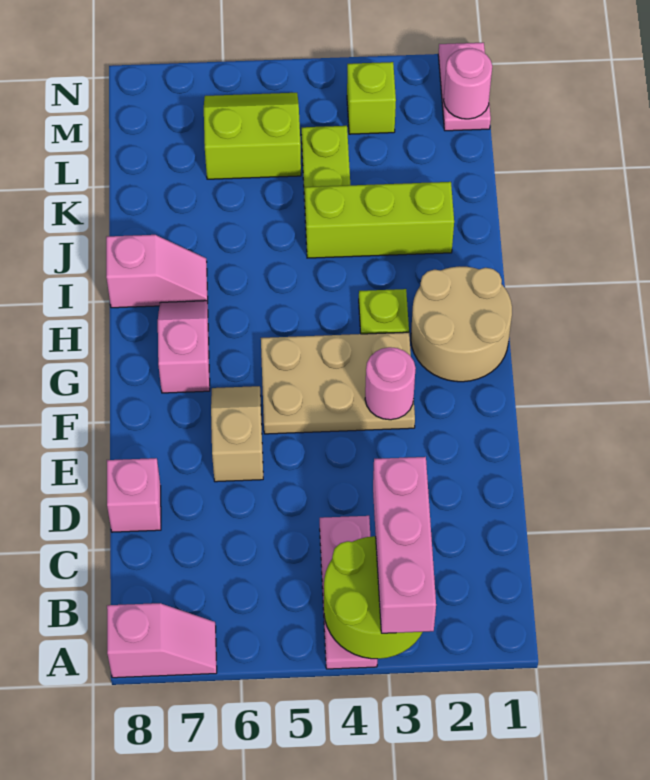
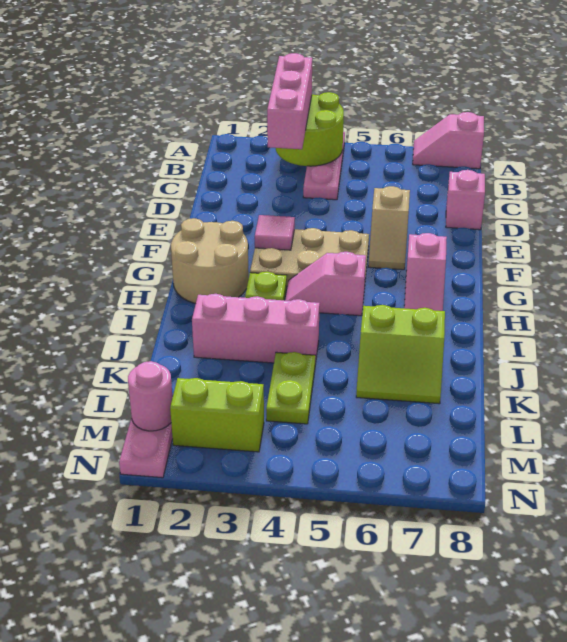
pink round brick F3 level 2 -> pink tile F3 level 2
pink slope I7:I8 level 1 top 8 -> pink slope H4:H5 level 1 top 5
lime brick J2:J4 level 1 -> pink brick J2:J4 level 1
lime slope L5:M6 level 1 top L -> lime slope J6:K7 level 1 top J
lime brick M3 level 1 -> lime brick M2:M3 level 1

